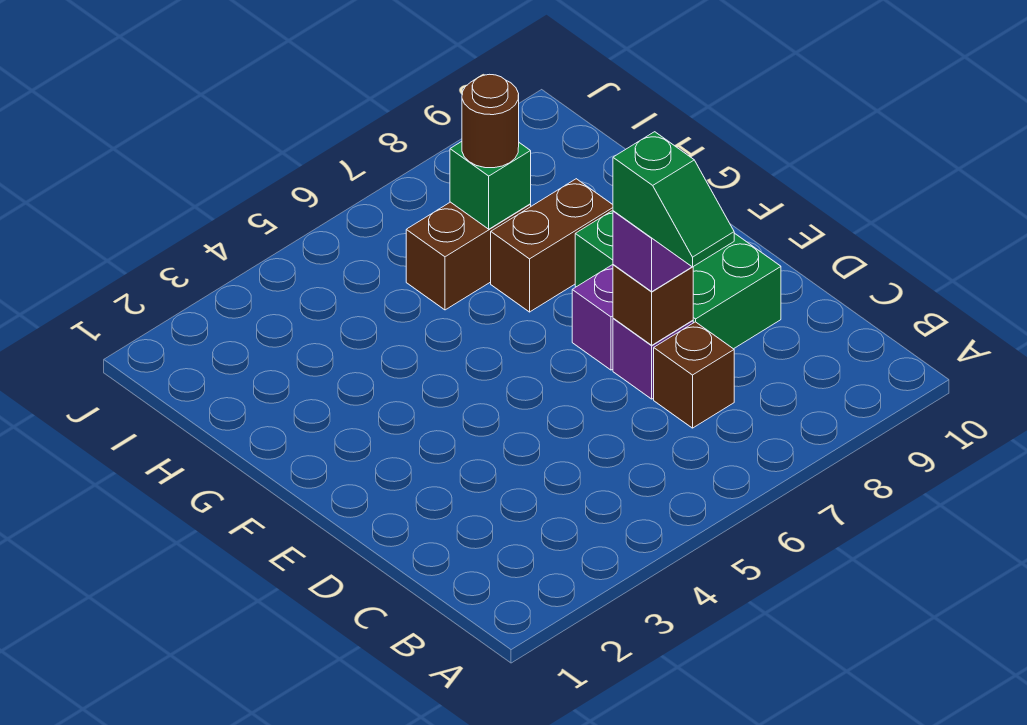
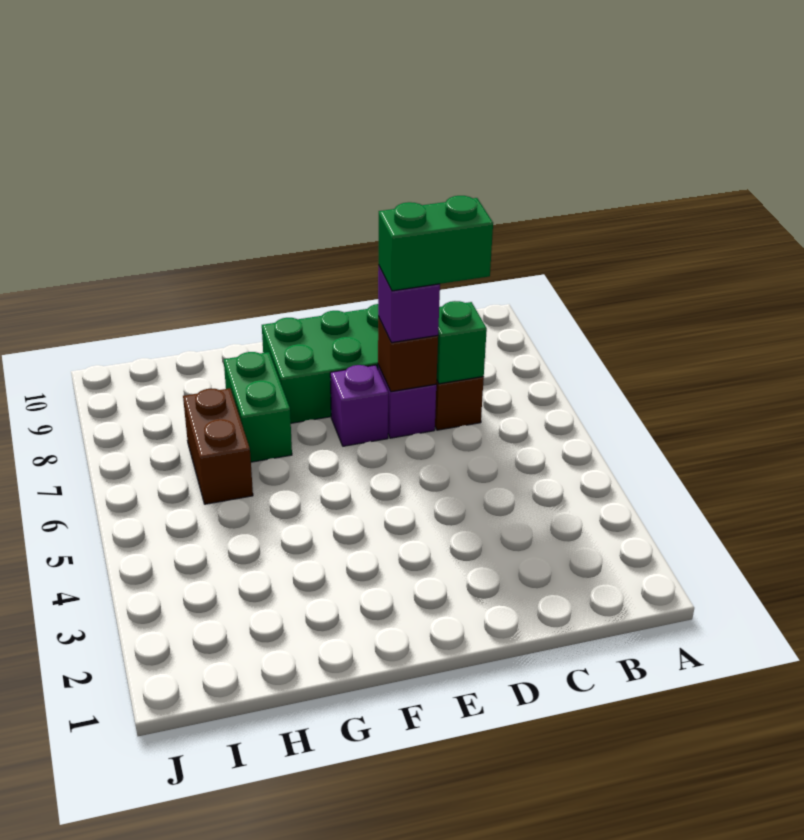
green slope C7:D7 level 4 top D -> green brick C7:D7 level 4
brown brick G7:G8 level 1 -> green brick G7:G8 level 1
green brick H7 level 2 -> green brick C7 level 2
brown round brick H7 level 3 -> none

